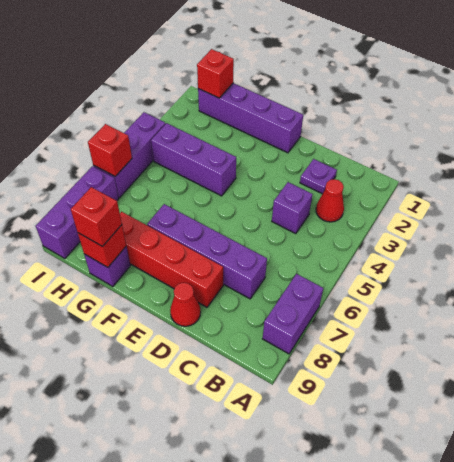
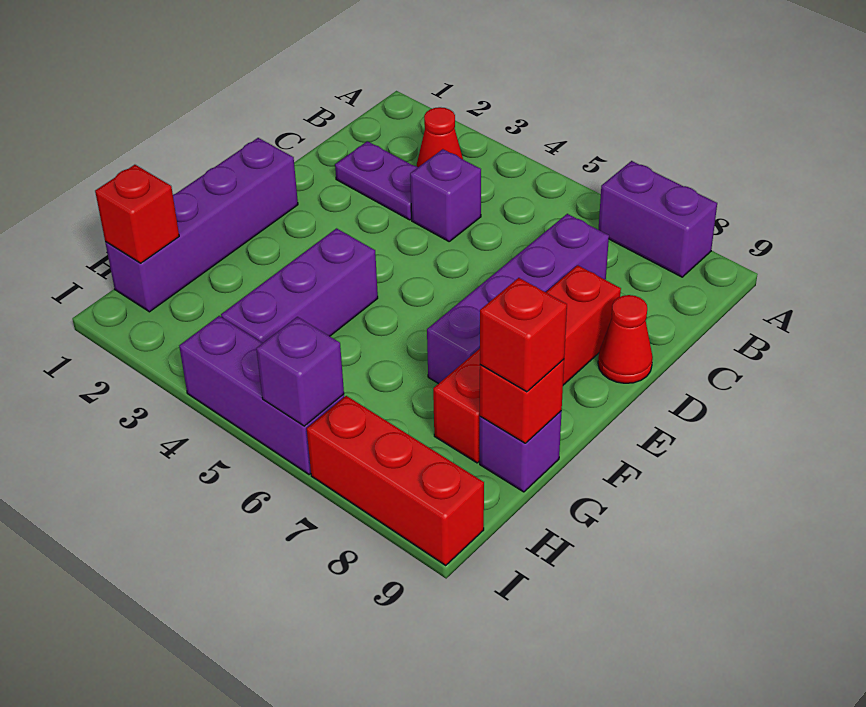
purple plate C2 level 1 -> purple plate C2:C3 level 1
red brick I6 level 2 -> purple brick I6 level 2
purple brick I7:I9 level 1 -> red brick I7:I9 level 1

